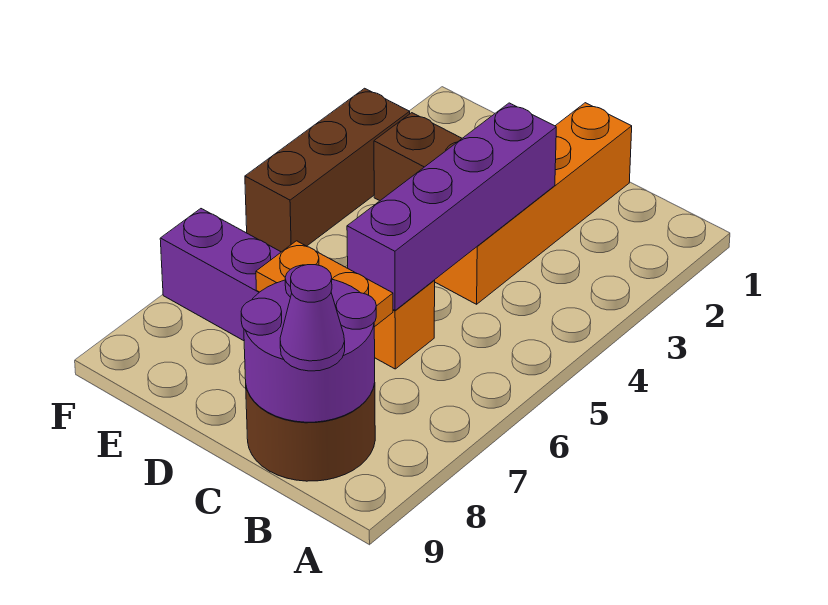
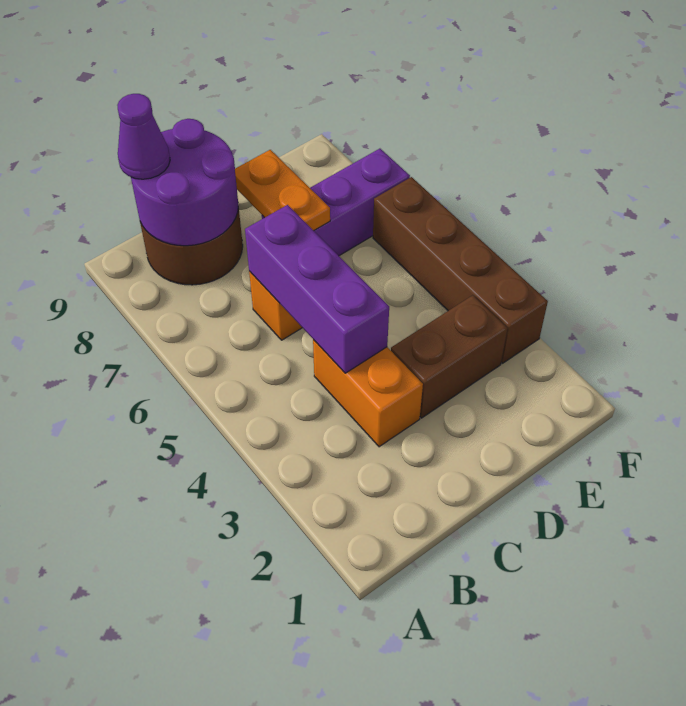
orange brick C1:C4 level 1 -> orange brick C3:C4 level 1
purple brick C3:C6 level 2 -> purple brick C4:C6 level 2
orange plate C7:D7 level 2 -> orange plate D7:D8 level 2
brown brick F3:F5 level 1 -> brown brick F3:F6 level 1

